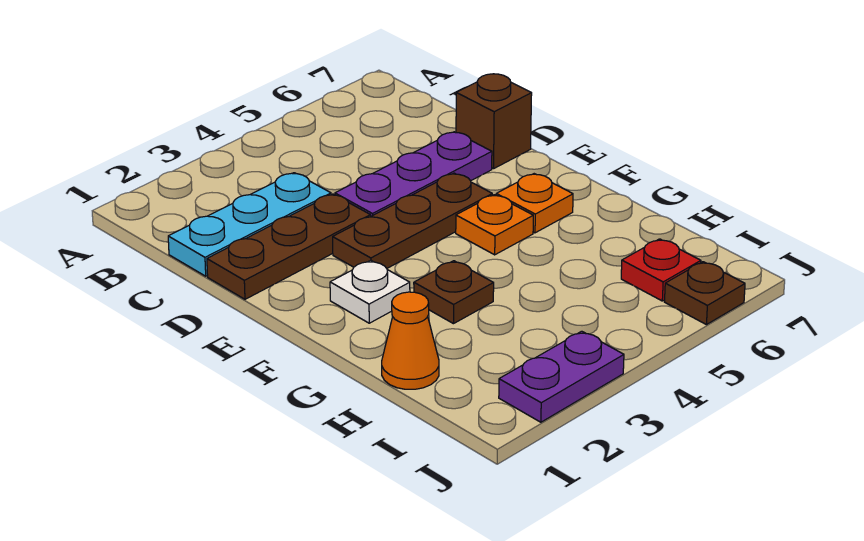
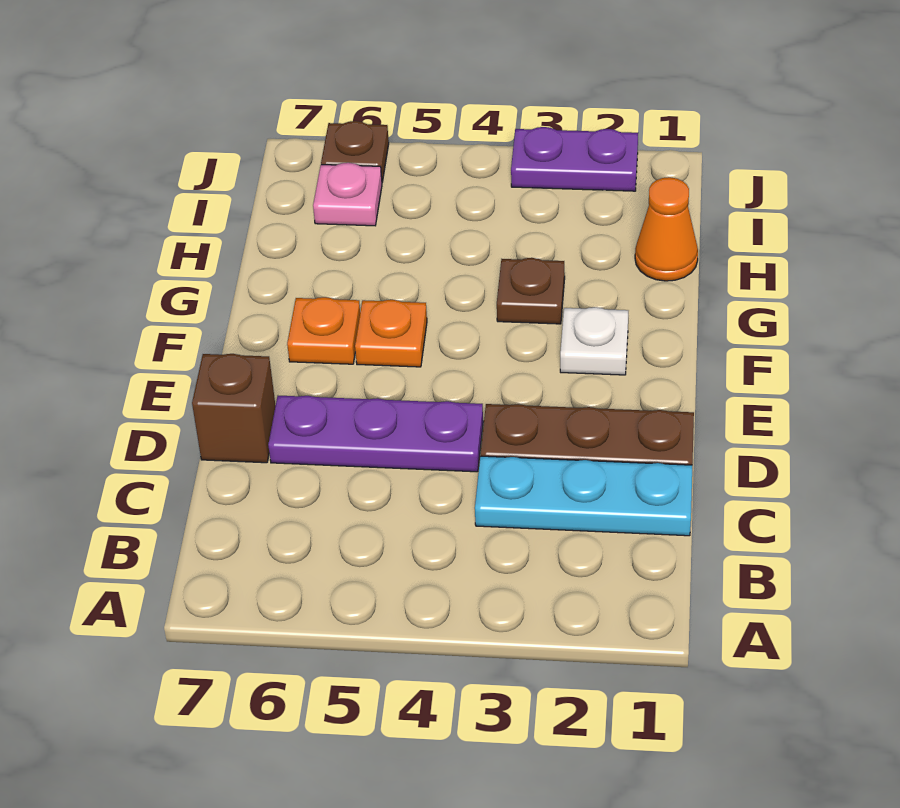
brown plate E3:E5 level 1 -> none
red plate I6 level 1 -> pink plate I6 level 1

